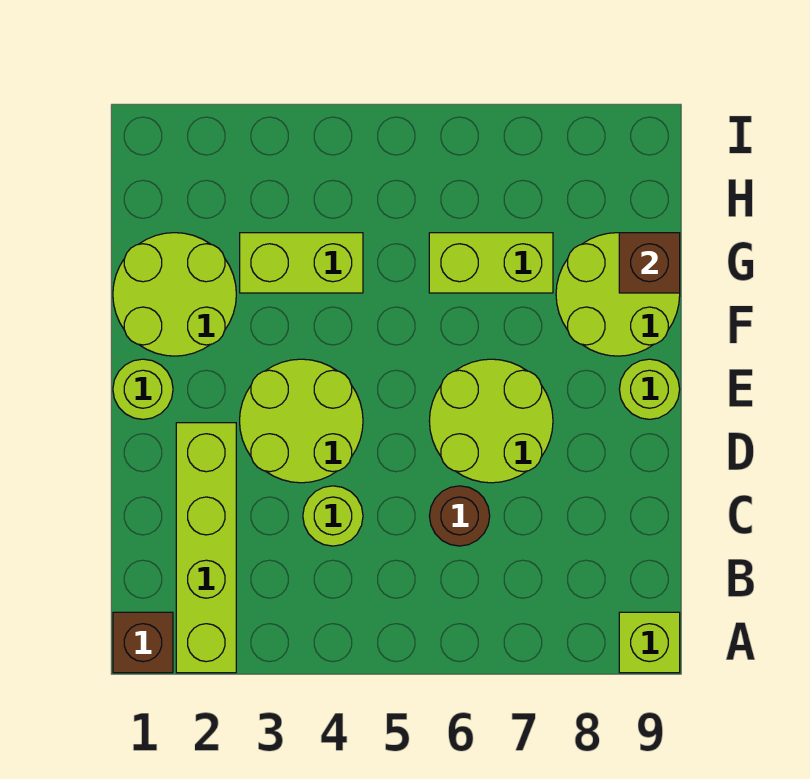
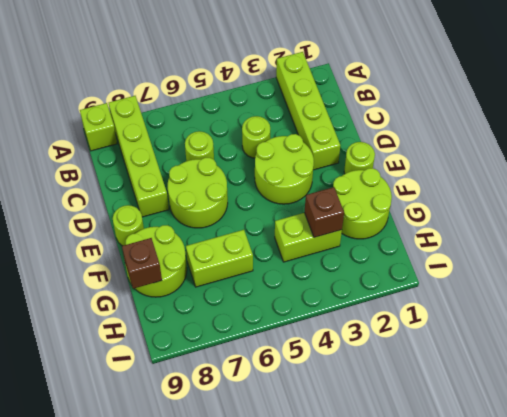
brown brick A1 level 1 -> brown brick G3 level 2
none -> lime brick A8:D8 level 1
brown round brick C6 level 1 -> lime round brick C6 level 1

